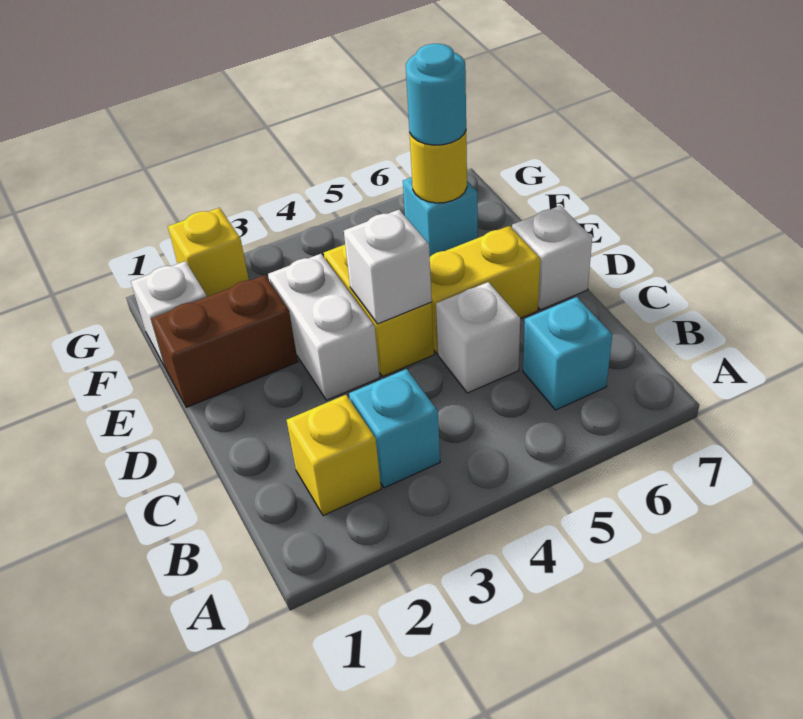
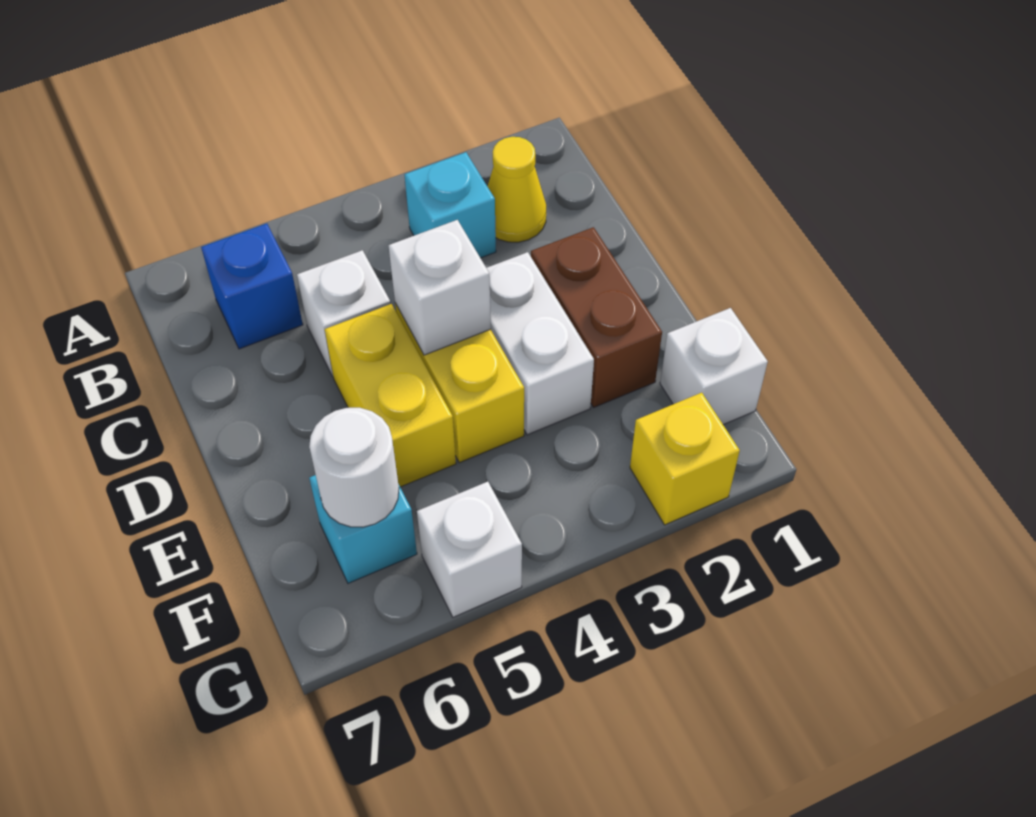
yellow brick B2 level 1 -> yellow cone B2 level 1
cyan brick B6 level 1 -> blue brick B6 level 1
yellow brick D5:D6 level 1 -> yellow brick D5:E5 level 1
white brick D7 level 1 -> white brick G5 level 1
brown brick E1:E2 level 1 -> brown brick D2:E2 level 1
yellow round brick F6 level 2 -> white round brick F6 level 2
cyan round brick F6 level 3 -> none

